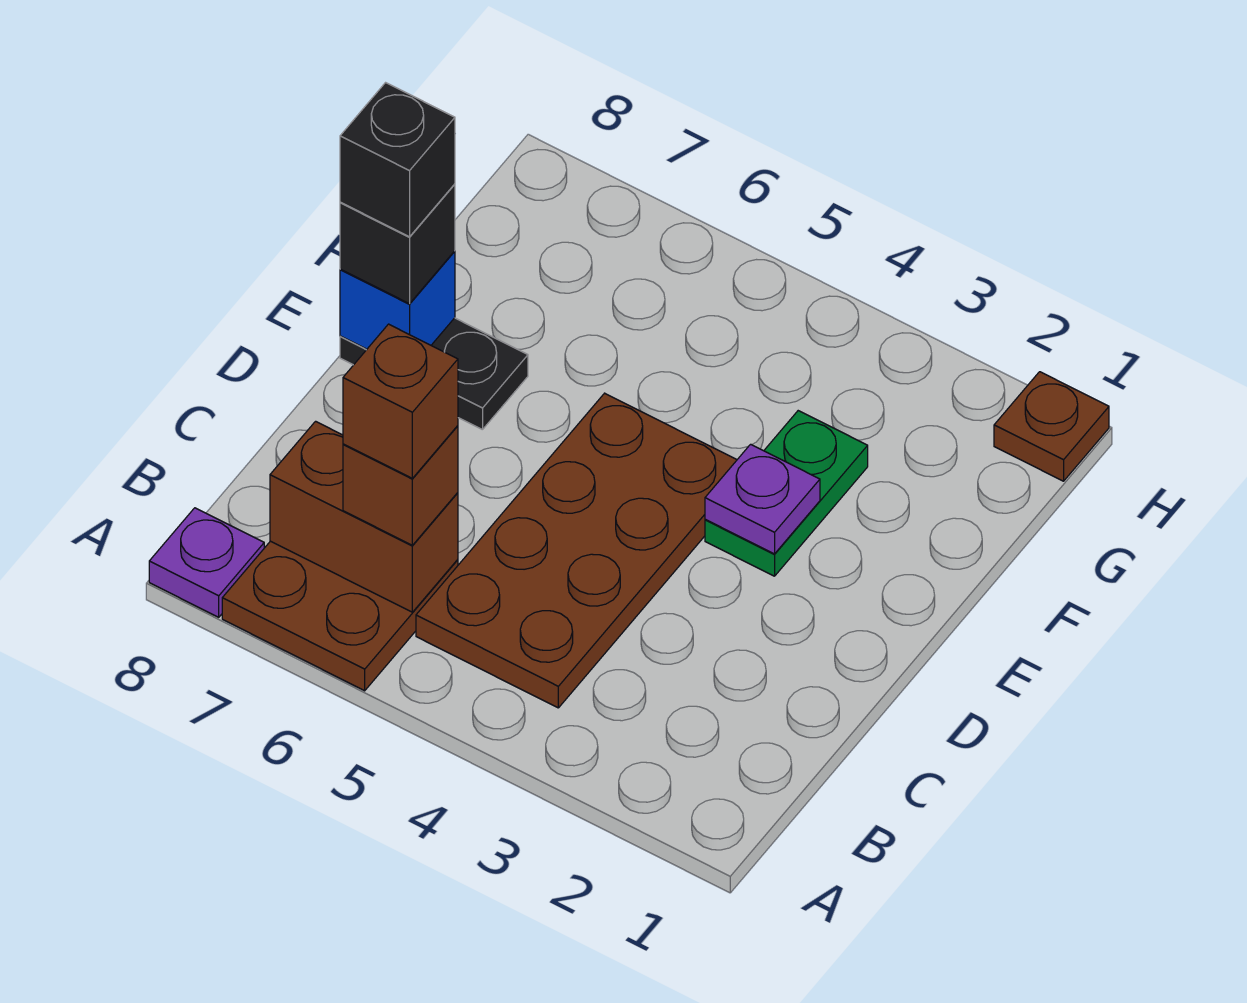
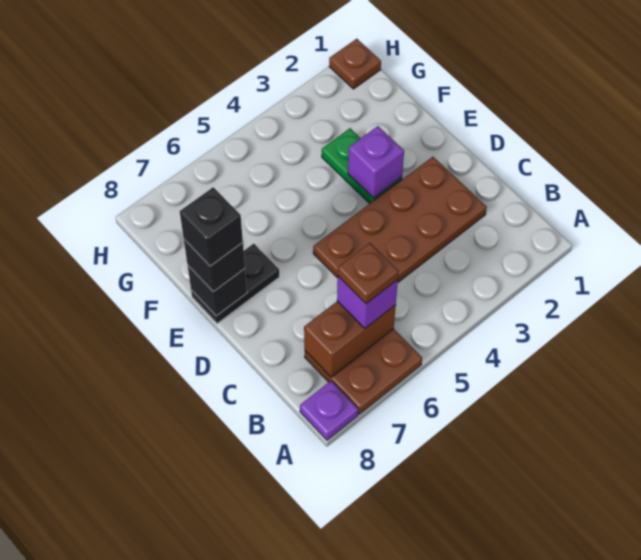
brown plate B4:E5 level 1 -> brown plate C2:D5 level 1
brown brick B6 level 3 -> purple brick B6 level 3
brown brick B6 level 4 -> brown plate B6 level 4
purple plate E3 level 2 -> purple brick E3 level 2
blue brick E8 level 2 -> black brick E8 level 2

